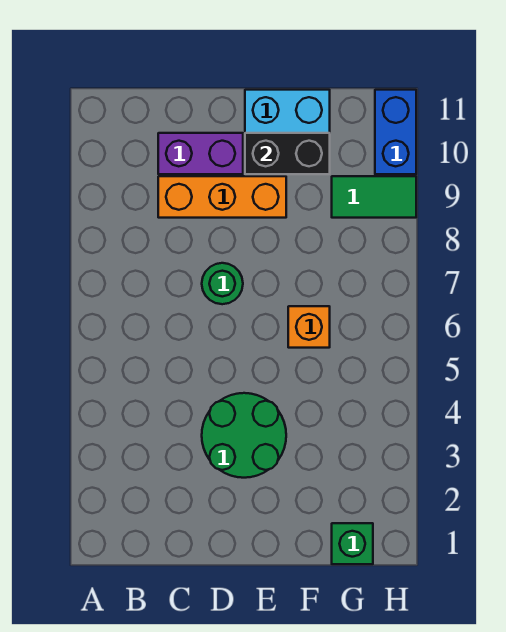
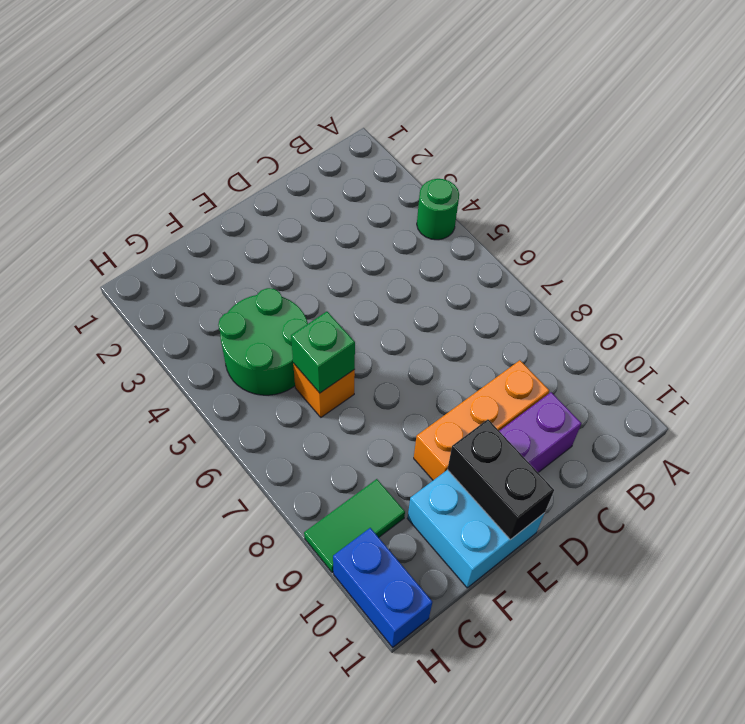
green round brick D3:E4 level 1 -> green round brick F4:G5 level 1
green round brick D7 level 1 -> green round brick A4 level 1
black brick E10:F10 level 2 -> black brick E10:E11 level 2
green brick G1 level 1 -> green brick F6 level 2

